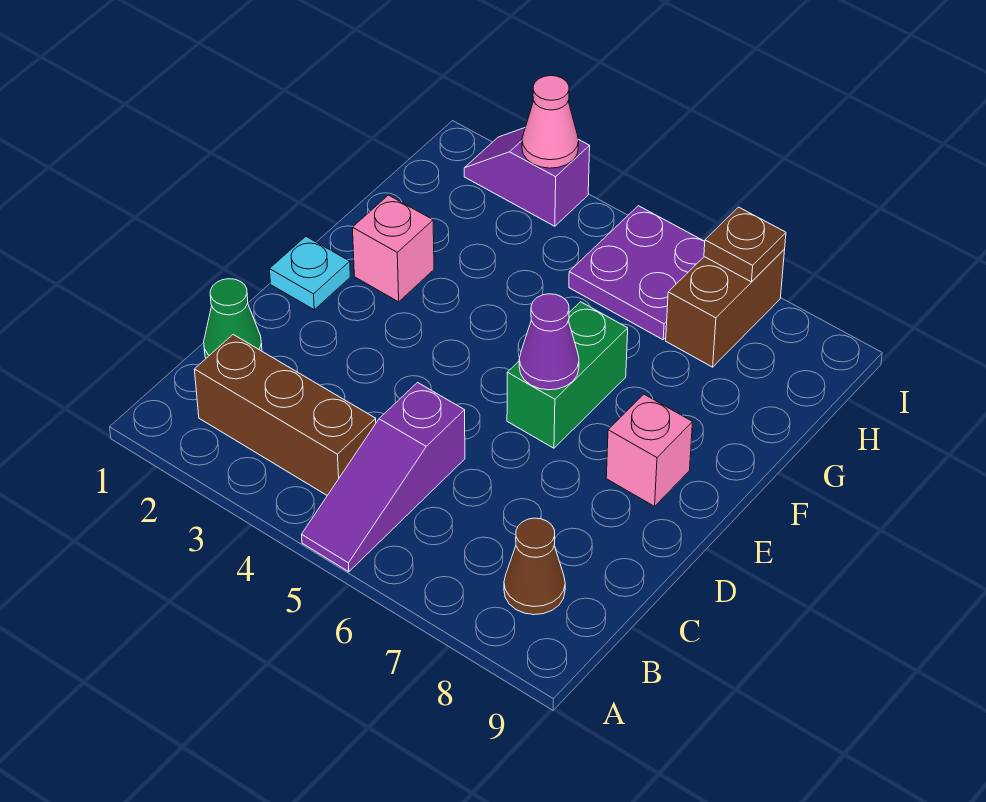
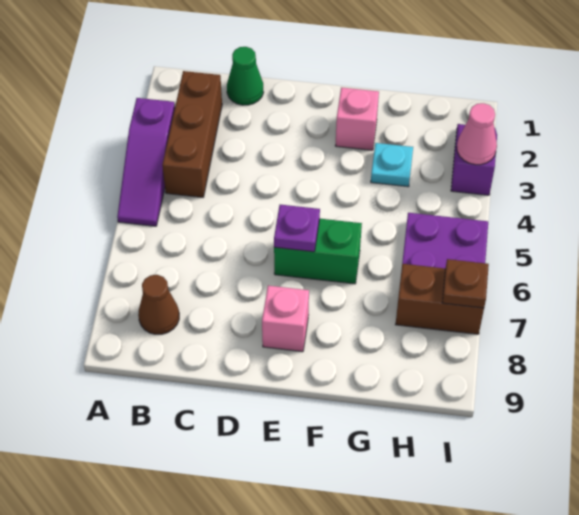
purple slope A5:C5 level 1 top C -> purple slope A3:A5 level 1 top 3
cyan plate E1 level 1 -> cyan plate G3 level 1
purple cone E6 level 2 -> purple plate E6 level 2

